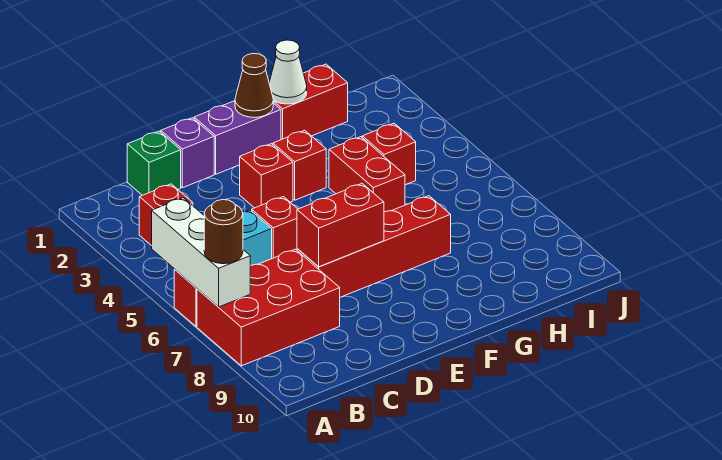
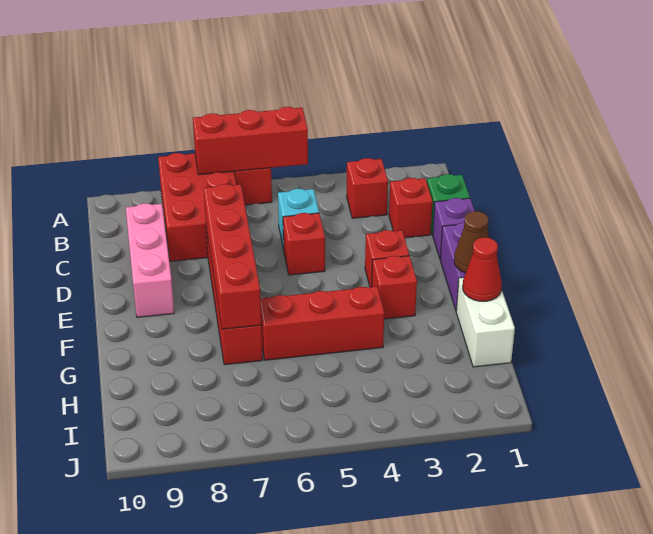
white brick A5:A7 level 2 -> red brick A5:A7 level 2
brown round brick A7 level 3 -> none
none -> pink brick C9:E9 level 1
red brick D7:E7 level 2 -> red brick D7:G7 level 2
red brick G1:H1 level 1 -> white brick G1:H1 level 1
white cone G1 level 2 -> red cone G1 level 2
red brick G4:G5 level 1 -> red brick G4:G6 level 1
red brick H4 level 1 -> red brick C2 level 1

